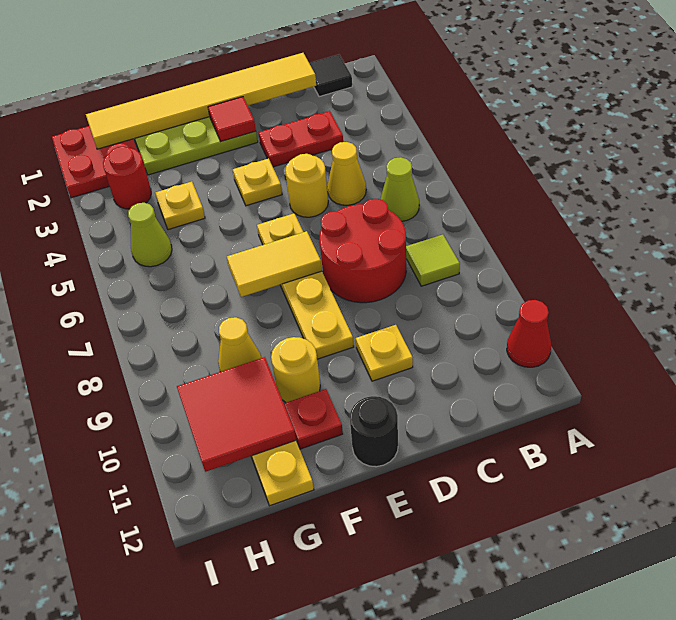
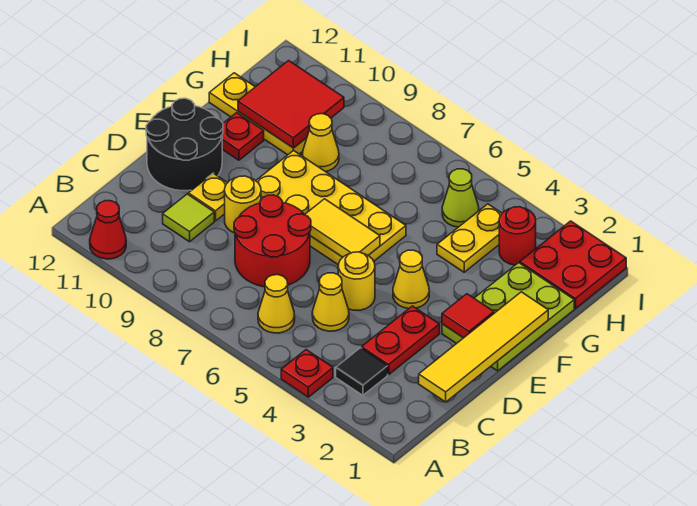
none -> red plate A4 level 1
black tile B1 level 1 -> black tile B3 level 1
lime cone B6 level 1 -> yellow cone B6 level 1
lime tile B8 level 1 -> lime tile C10 level 1
yellow tile C1:H1 level 2 -> yellow tile C1:F1 level 2
yellow plate E4 level 1 -> yellow cone E4 level 1
yellow plate E6:E9 level 1 -> yellow plate E6:F9 level 1
yellow tile E7:F7 level 2 -> yellow tile E6:E7 level 2
black round brick E12 level 1 -> black round brick D11:E12 level 1
yellow round brick F10 level 1 -> yellow round brick D9 level 1
yellow plate G4 level 1 -> yellow plate G4:H4 level 1

